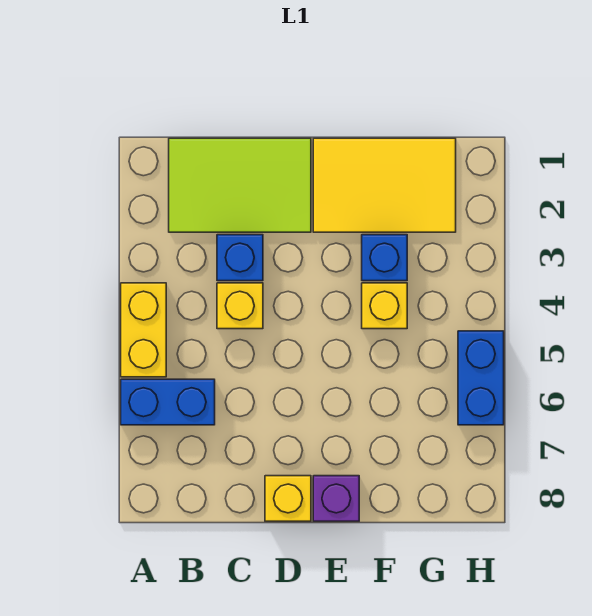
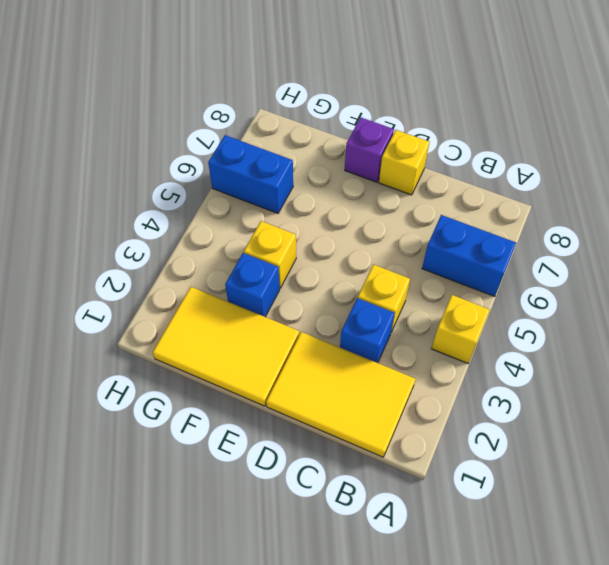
yellow brick A4:A5 level 1 -> yellow brick A4 level 1
lime tile B1:D2 level 1 -> yellow tile B1:D2 level 1
blue brick H5:H6 level 1 -> blue brick G6:H6 level 1

